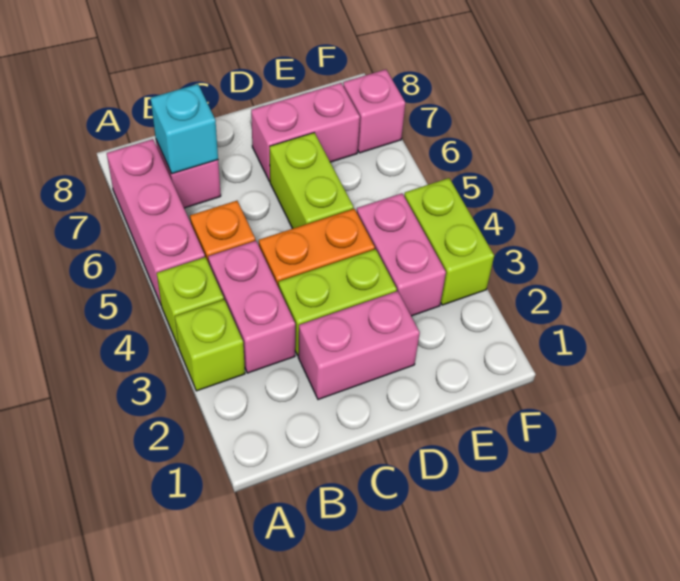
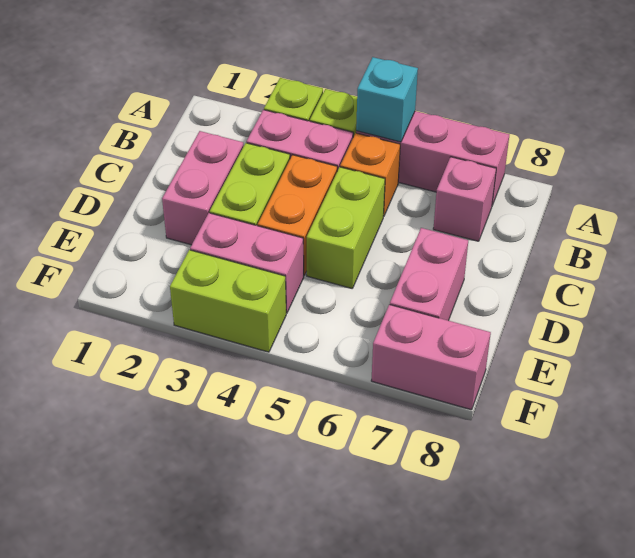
cyan brick B7 level 2 -> cyan brick A5 level 2
lime brick D5:D6 level 1 -> lime brick C5:D5 level 1
pink brick F7 level 1 -> pink brick F7:F8 level 1

